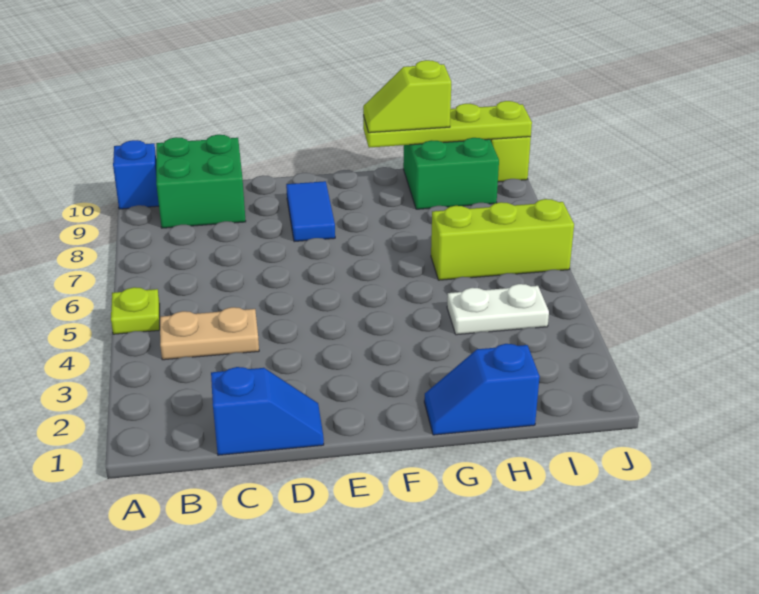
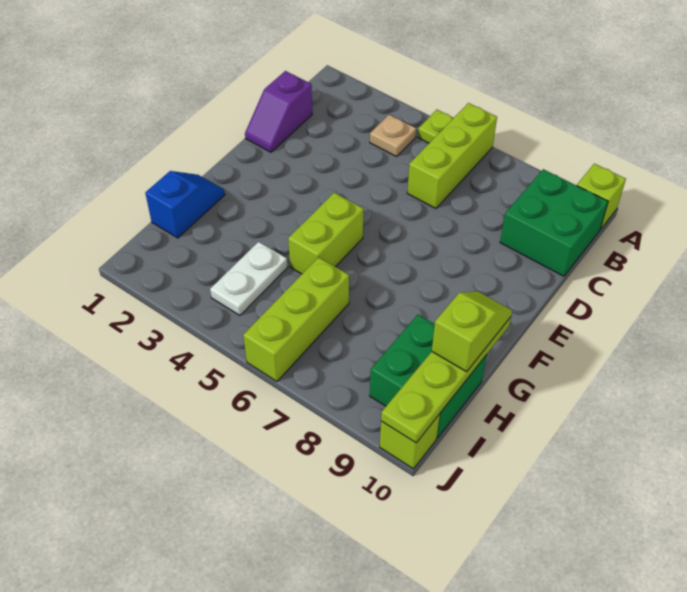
none -> lime brick A6:C6 level 1
blue brick A10 level 1 -> lime brick A10 level 1
tan plate B4:C4 level 1 -> tan plate B4 level 1
blue slope C1:D1 level 1 top C -> purple slope C1:D1 level 1 top C
blue tile E8:E9 level 1 -> none
none -> lime brick F5:G5 level 1

